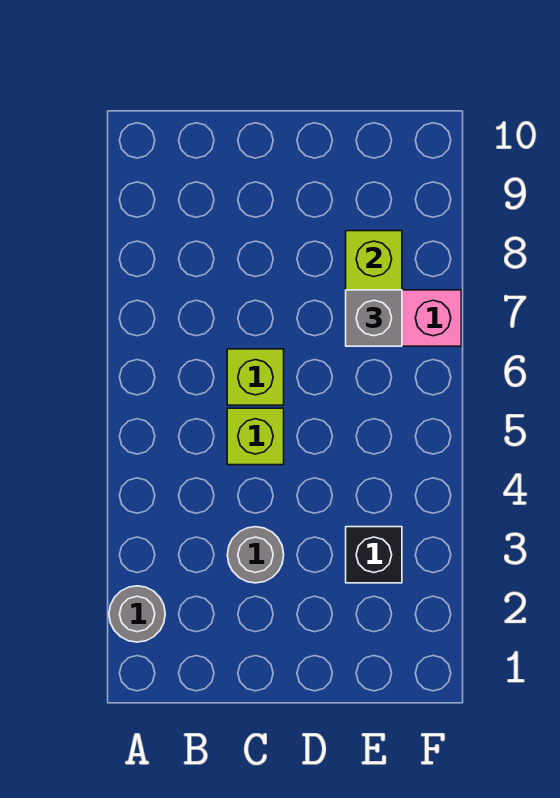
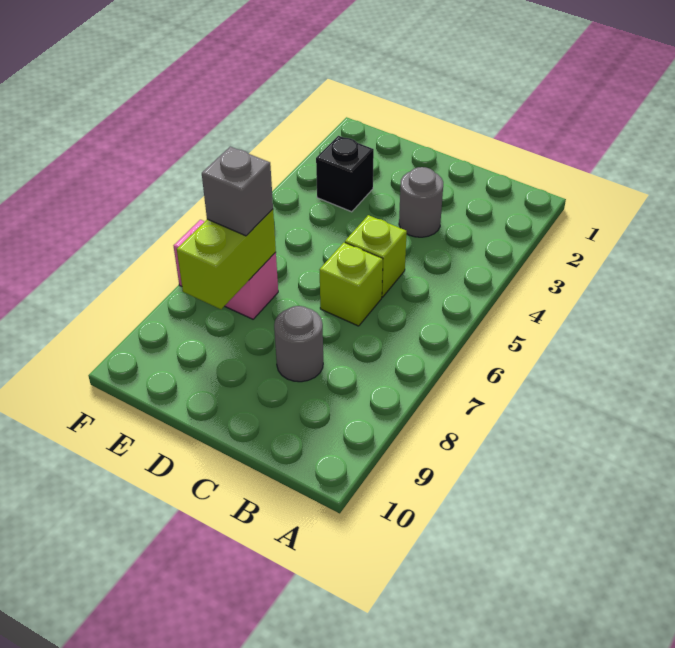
grey round brick A2 level 1 -> grey round brick C8 level 1

